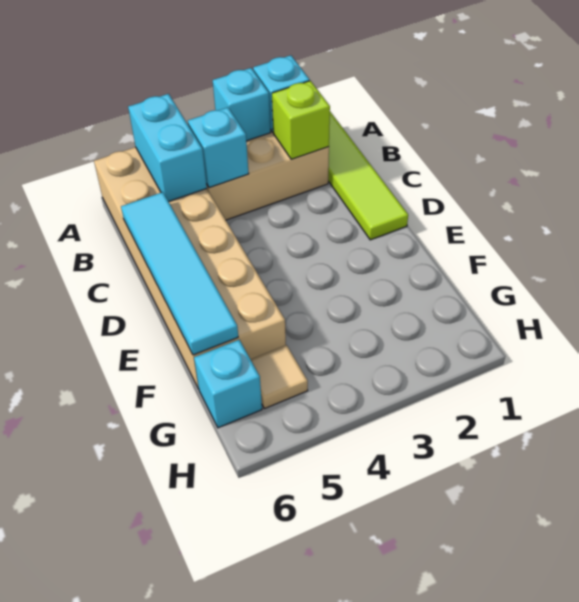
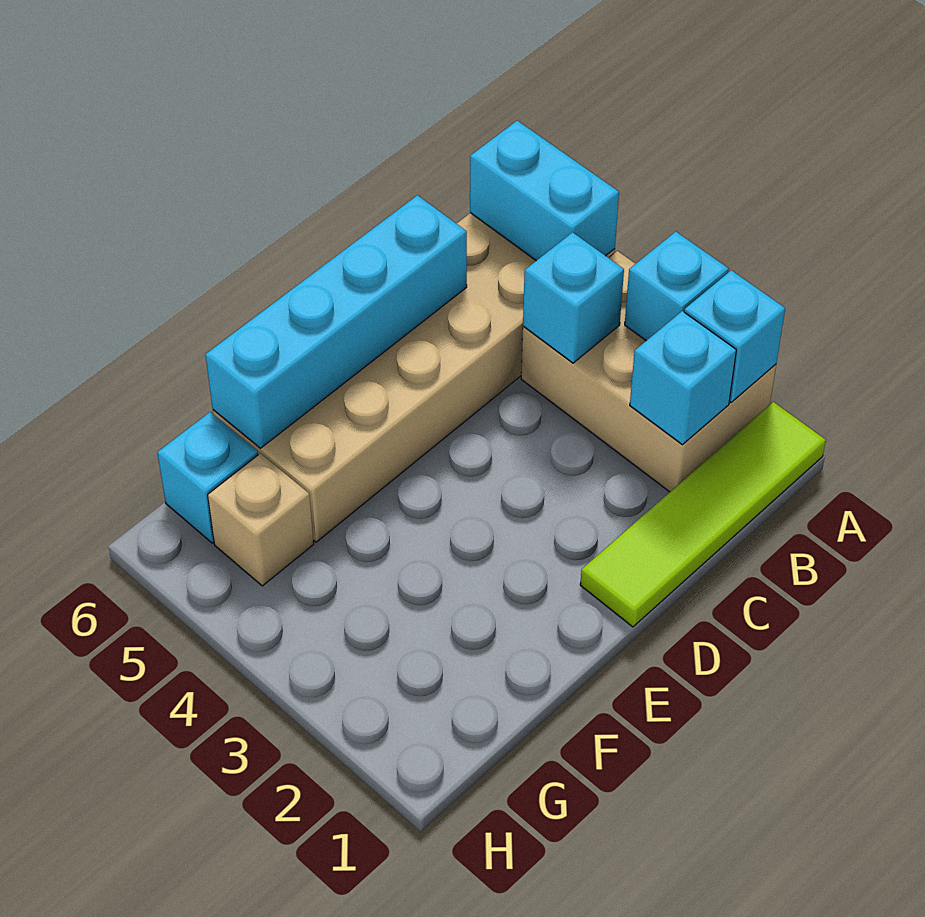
cyan brick A5:B5 level 2 -> cyan brick A5:A6 level 2
lime brick B2 level 2 -> cyan brick B2 level 2
cyan tile C6:F6 level 2 -> cyan brick C6:F6 level 2
tan tile G5 level 1 -> tan brick G5 level 1

